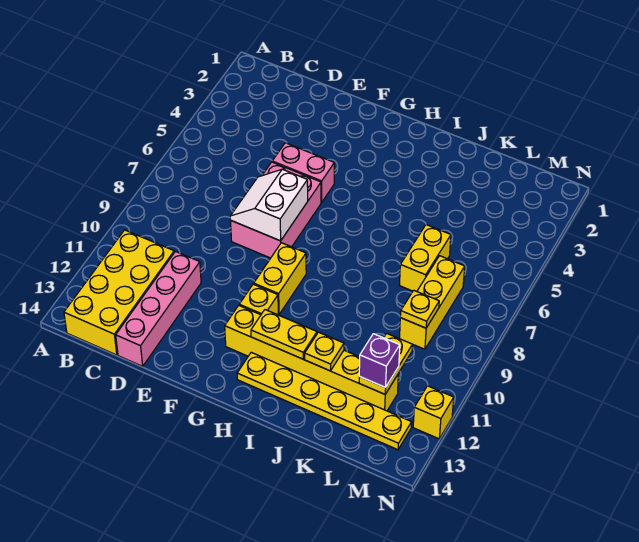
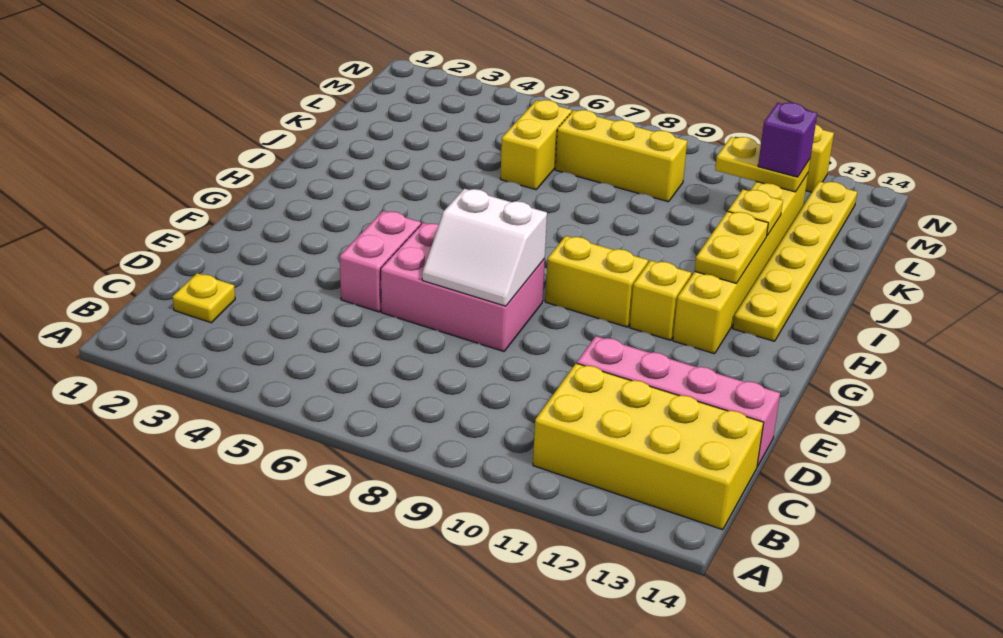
yellow brick K6:K7 level 1 -> yellow brick K6:L6 level 1
yellow plate L9 level 2 -> yellow plate C2 level 1

